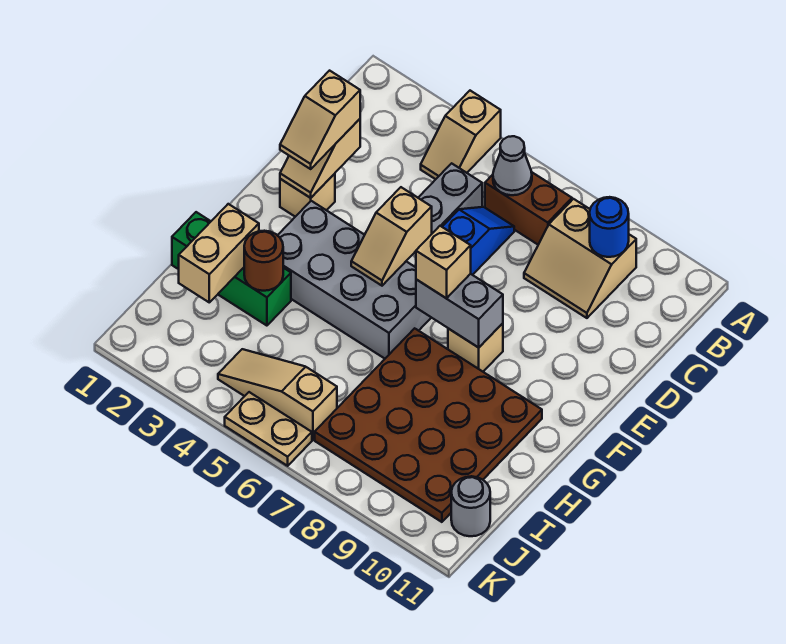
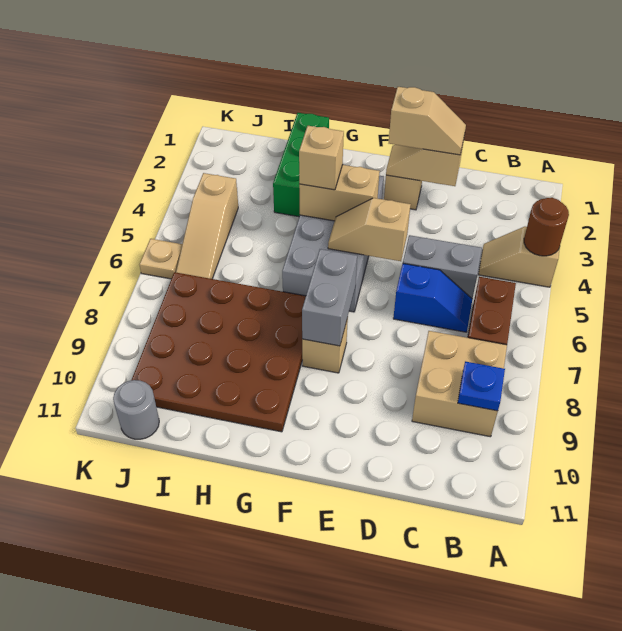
grey cone B6 level 2 -> none
tan slope B8:C9 level 1 top B -> tan brick B8:C9 level 1
blue round brick B9 level 2 -> blue plate B9 level 2
tan slope D2:E2 level 3 top D -> tan slope D2:E2 level 3 top E
tan brick F7 level 3 -> tan brick G4 level 3
tan brick H2:I2 level 2 -> tan brick F4:G4 level 2
brown round brick H3 level 2 -> brown round brick A4 level 2
tan slope J4:J6 level 1 top 6 -> tan slope J4:J6 level 1 top 4
tan plate K5:K6 level 1 -> tan plate K6 level 1

